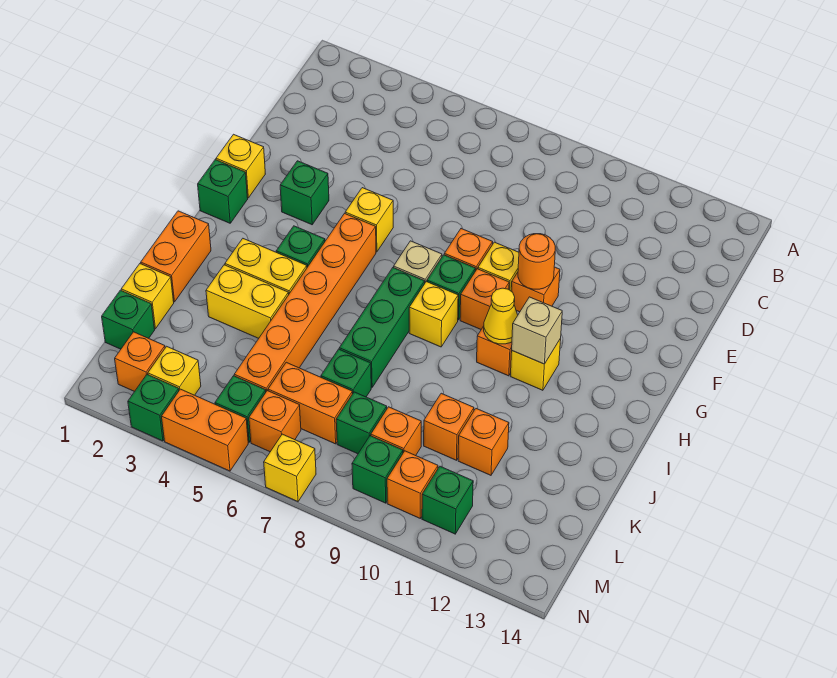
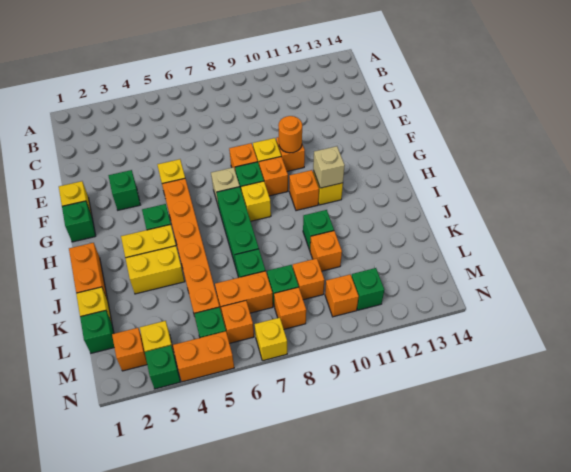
yellow cone H10 level 2 -> none
orange brick K11 level 1 -> orange brick M8 level 1
green brick M9 level 1 -> green brick J10 level 1

